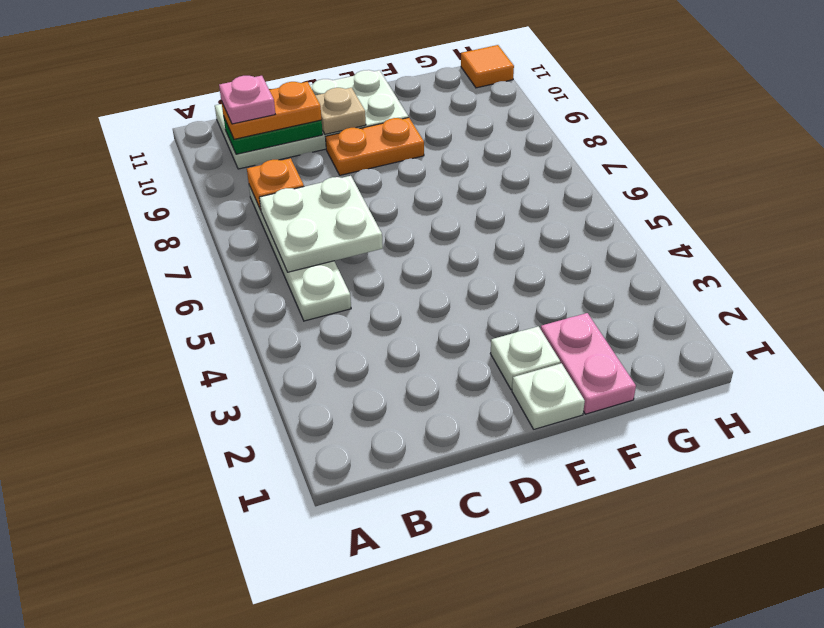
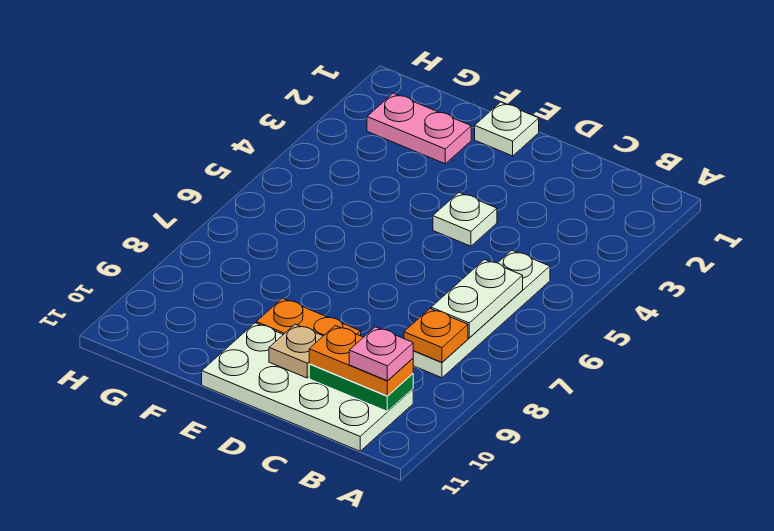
white plate B6:C7 level 2 -> white plate B6:B7 level 2
white plate E2 level 1 -> white plate D4 level 1
pink plate F1:F2 level 1 -> pink plate F2:G2 level 1
orange tile H11 level 1 -> none

